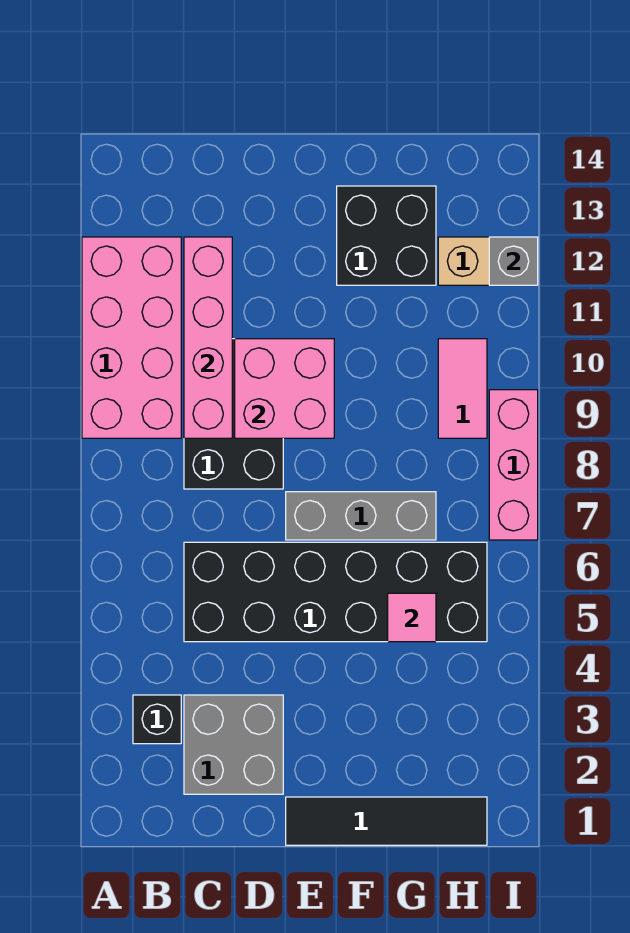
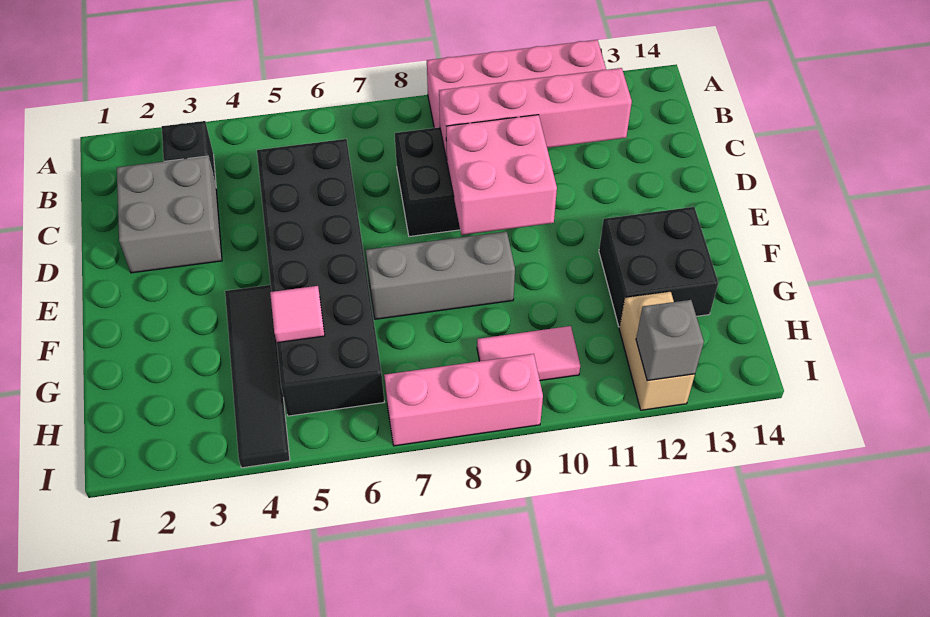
black tile E1:H1 level 1 -> black tile F4:I4 level 1
grey brick E7:G7 level 1 -> grey brick F7:F9 level 1

